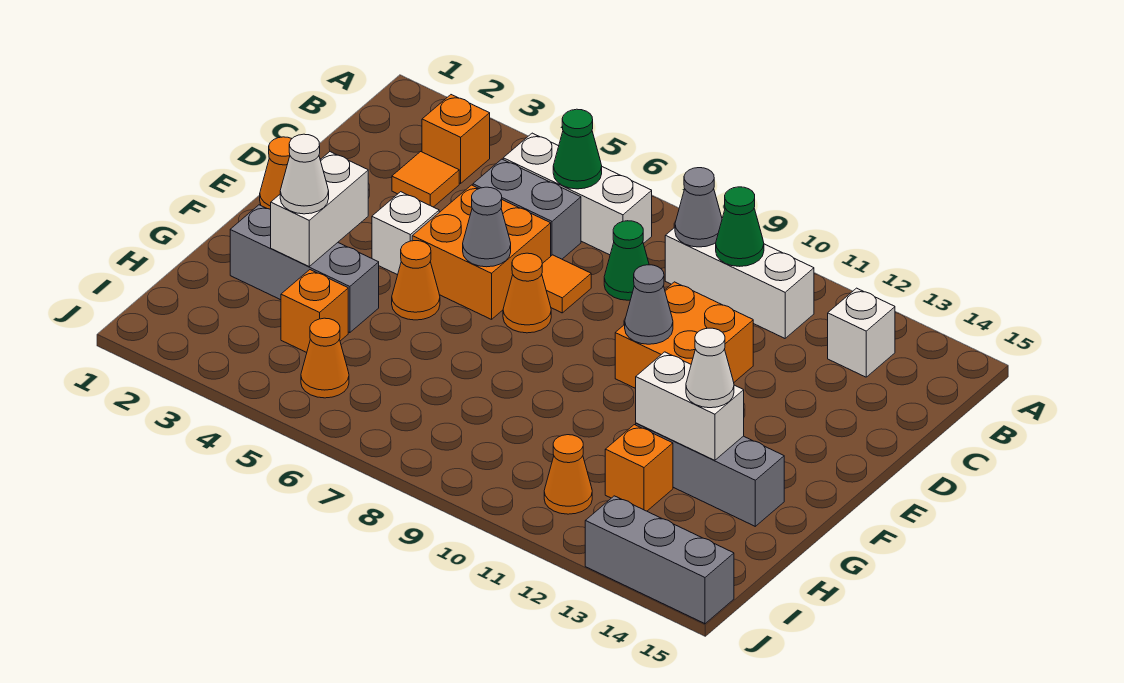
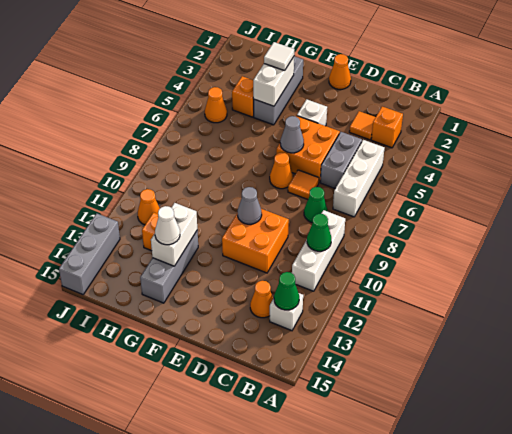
green cone B6 level 2 -> green cone B13 level 2
grey cone B9 level 2 -> none
white brick F3:G3 level 2 -> white brick G3:G4 level 2
orange cone F5 level 1 -> orange cone C13 level 1
white cone G3 level 3 -> white tile G3 level 3

